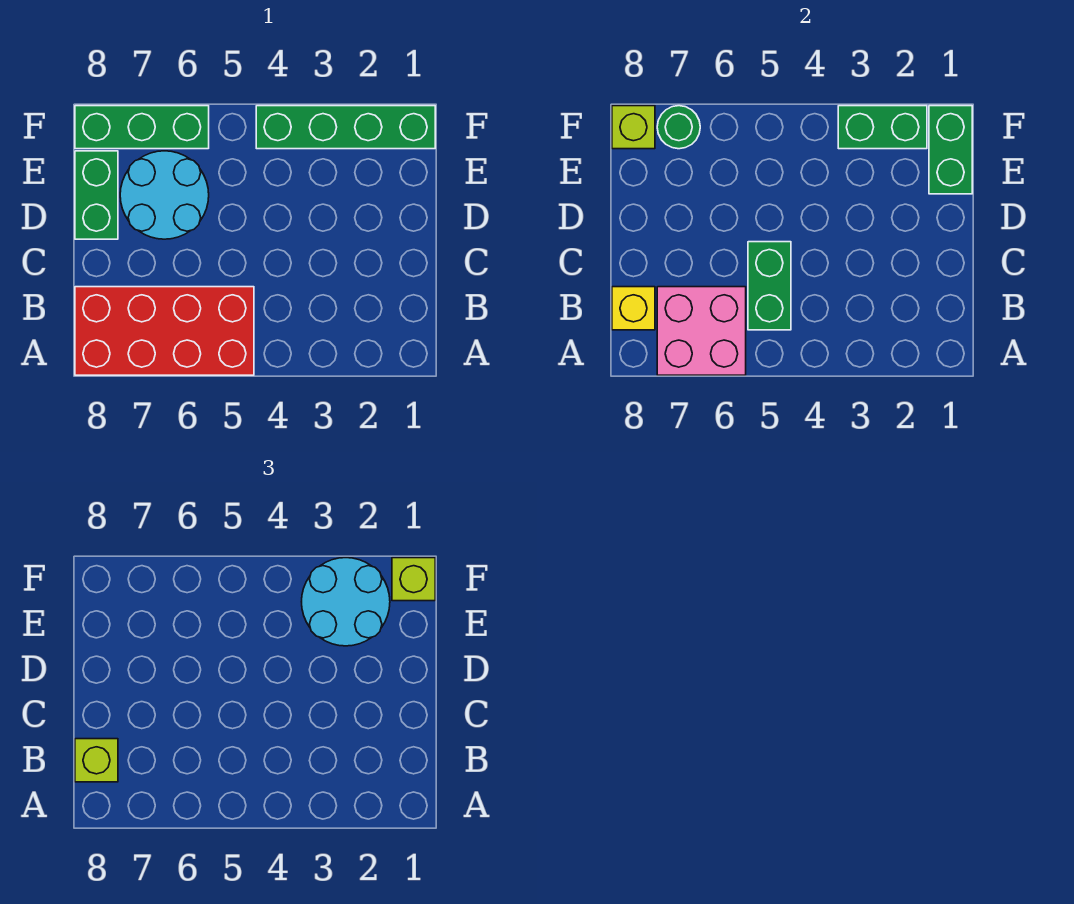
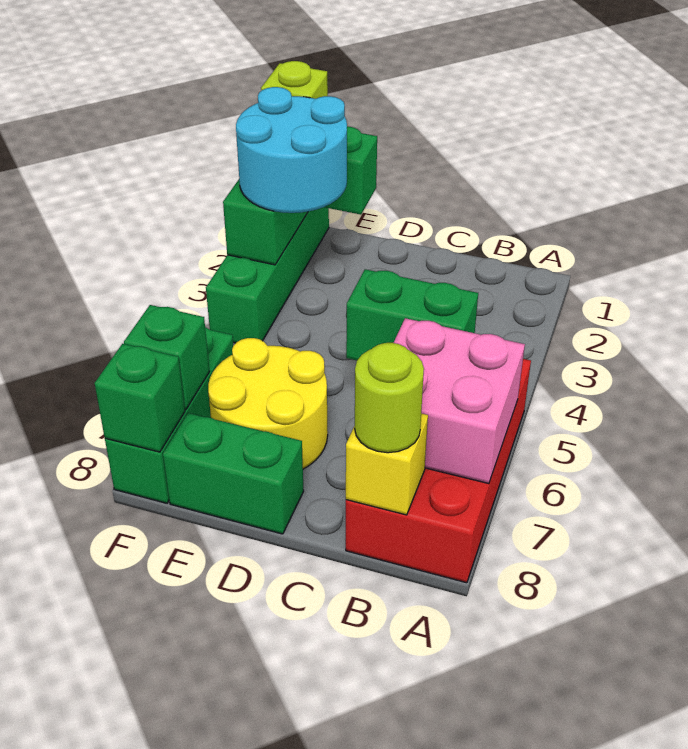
lime brick B8 level 3 -> lime round brick B8 level 3
cyan round brick D6:E7 level 1 -> yellow round brick D6:E7 level 1
green round brick F7 level 2 -> green brick F7 level 2
lime brick F8 level 2 -> green brick F8 level 2

